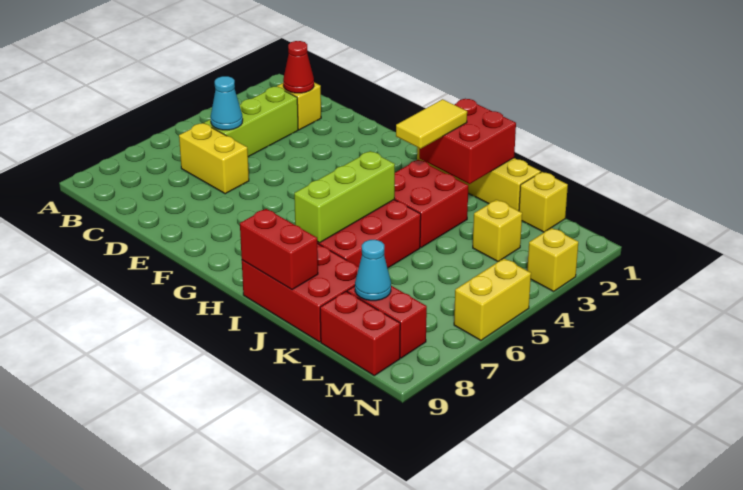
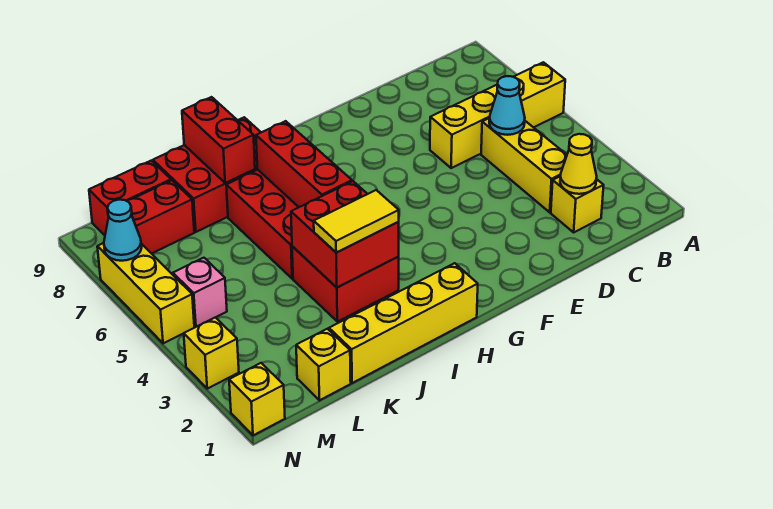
red cone C2 level 2 -> yellow cone C2 level 2
lime brick C3:C5 level 1 -> yellow brick C3:C5 level 1
yellow brick C6:D6 level 1 -> yellow brick A6:D6 level 1
red brick I1:J2 level 2 -> red brick I3:J4 level 2
yellow tile I2:I3 level 3 -> yellow tile I3:J3 level 3
lime brick I5:I7 level 2 -> red brick I5:I7 level 2
red brick I9:J9 level 2 -> red brick J8:J9 level 2
yellow brick L3 level 1 -> yellow brick N1 level 1
cyan cone L8 level 2 -> cyan cone N7 level 2
none -> pink brick M5 level 1
yellow brick N5:N6 level 1 -> yellow brick N5:N7 level 1

